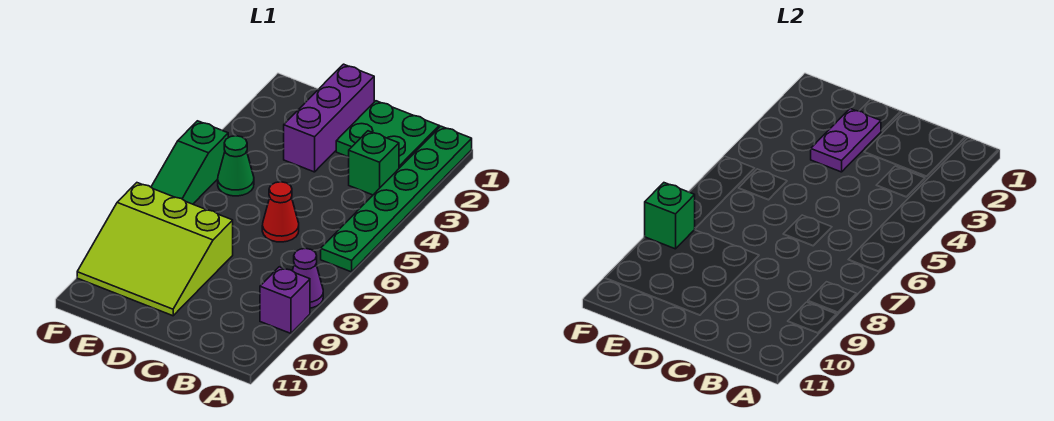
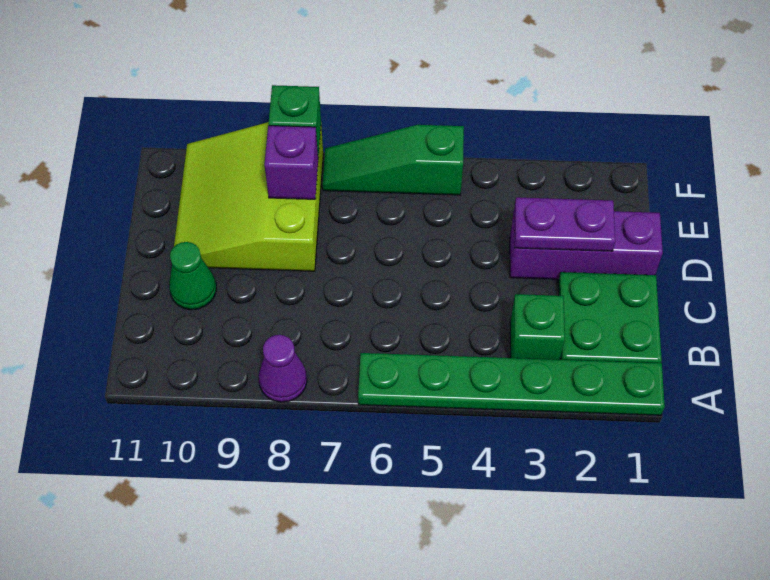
purple brick A9 level 1 -> purple brick E8 level 2
red cone C6 level 1 -> none
green cone E5 level 1 -> green cone C10 level 1

